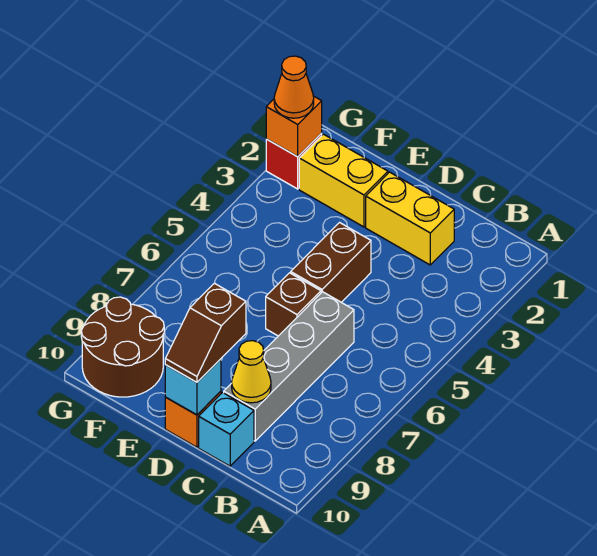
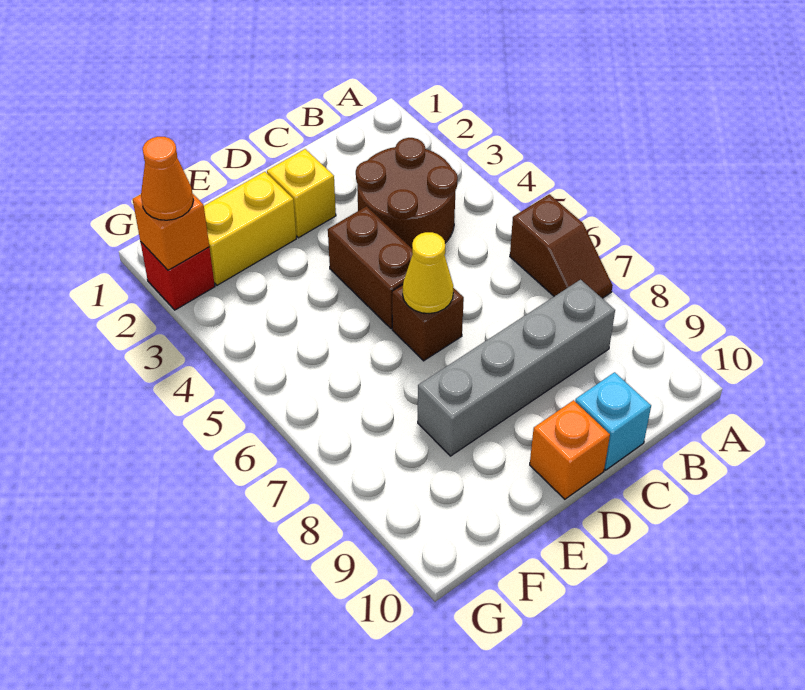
yellow brick C2:D2 level 1 -> yellow brick D2 level 1
grey brick C6:C9 level 1 -> grey brick B8:E8 level 1
yellow cone C9 level 2 -> yellow cone D6 level 2
brown slope D9:D10 level 3 top 9 -> brown slope A6:A7 level 1 top 6
cyan brick D10 level 2 -> none
brown round brick F9:G10 level 1 -> brown round brick B3:C4 level 1

